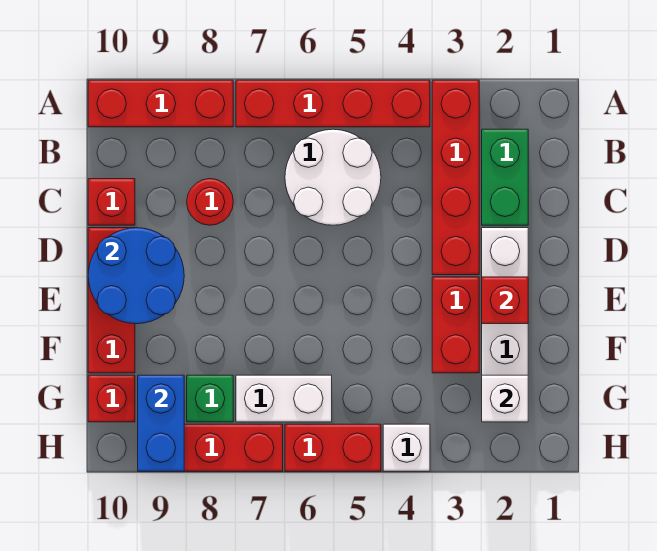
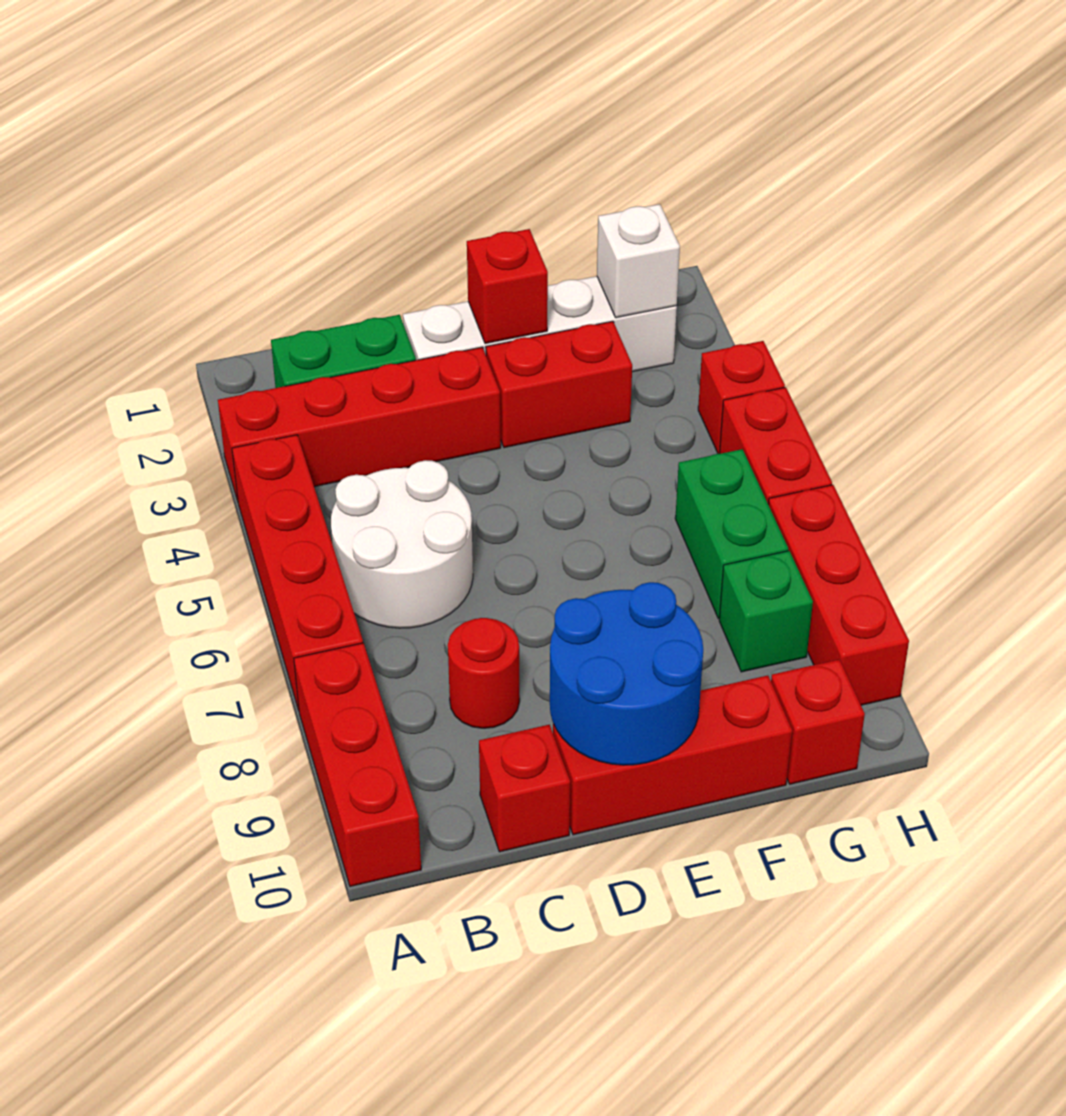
white brick G6:G7 level 1 -> green brick G6:G7 level 1
blue brick G9:H9 level 2 -> none
white brick H4 level 1 -> red brick H4 level 1

